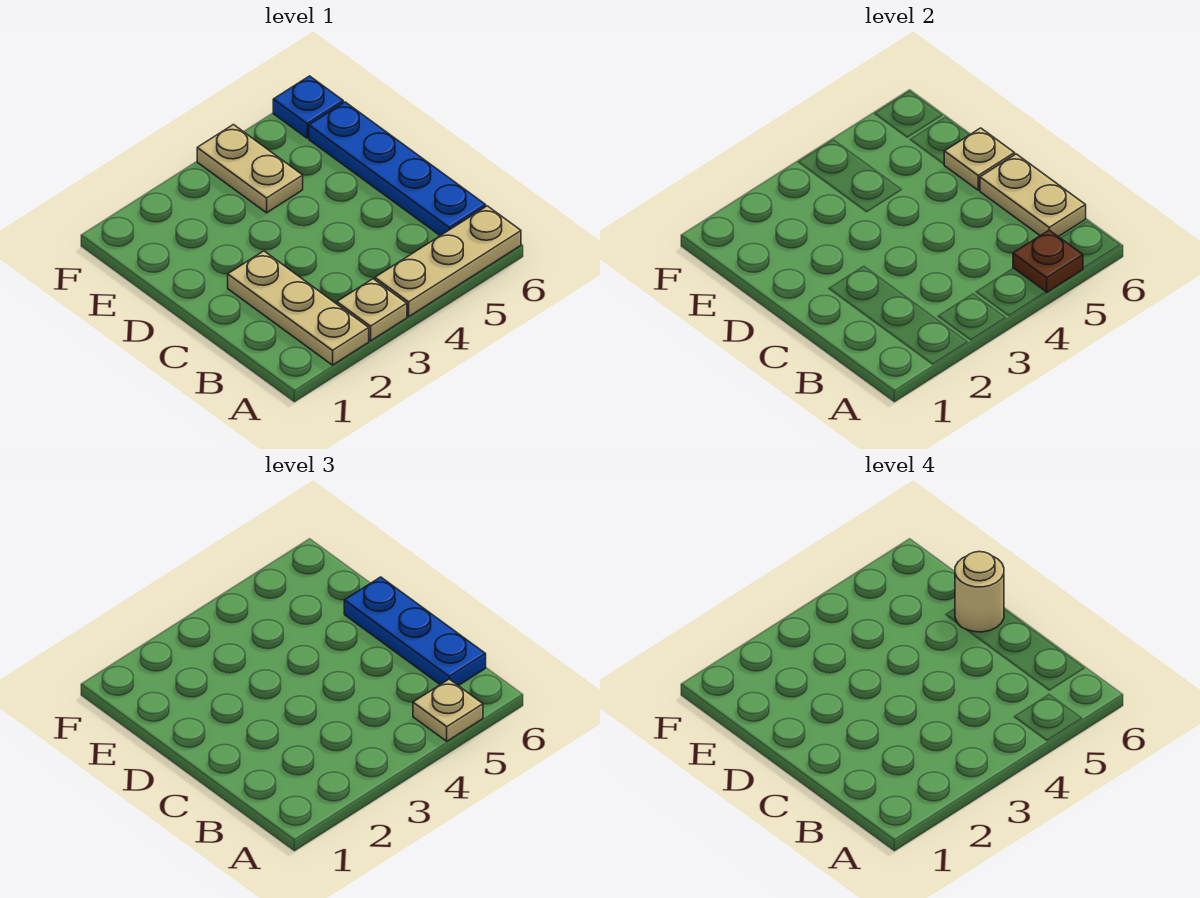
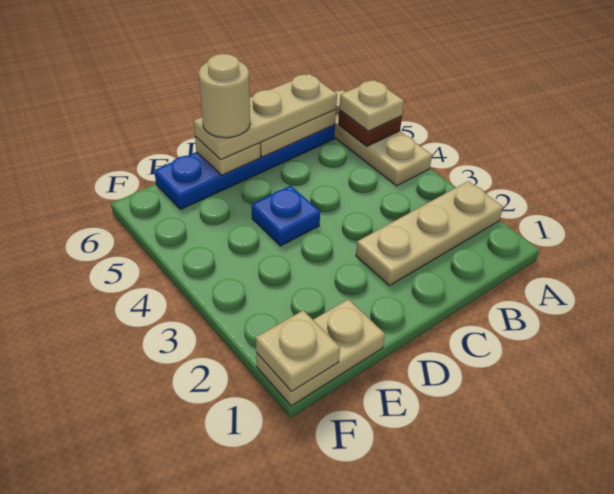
tan plate A3 level 1 -> tan plate F1 level 2
blue plate B6:D6 level 3 -> tan plate B6:D6 level 3
tan plate E4:F4 level 1 -> tan plate E1:F1 level 1
blue plate F6 level 1 -> blue plate D4 level 1

